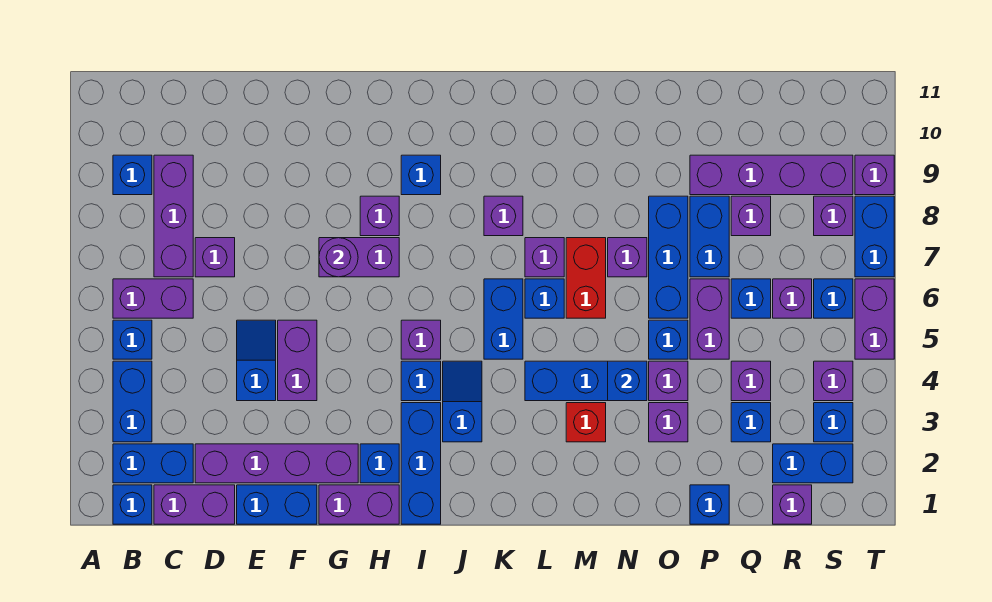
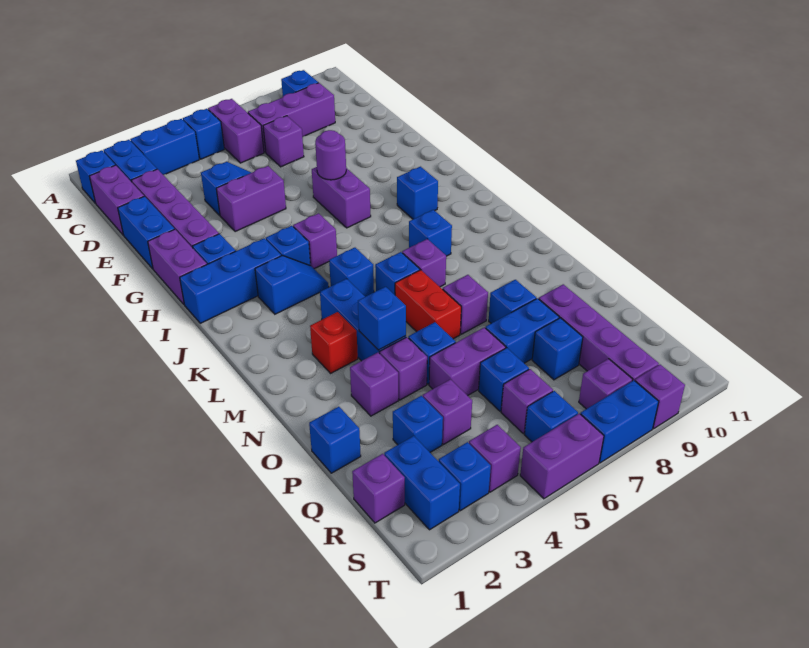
purple brick H8 level 1 -> none
blue brick K5:K6 level 1 -> blue brick K5 level 1
purple brick K8 level 1 -> blue brick K8 level 1
red brick M6:M7 level 1 -> red brick M6:N6 level 1
blue brick O6:O8 level 1 -> blue brick O8 level 1
purple brick Q8 level 1 -> blue brick Q8 level 1

